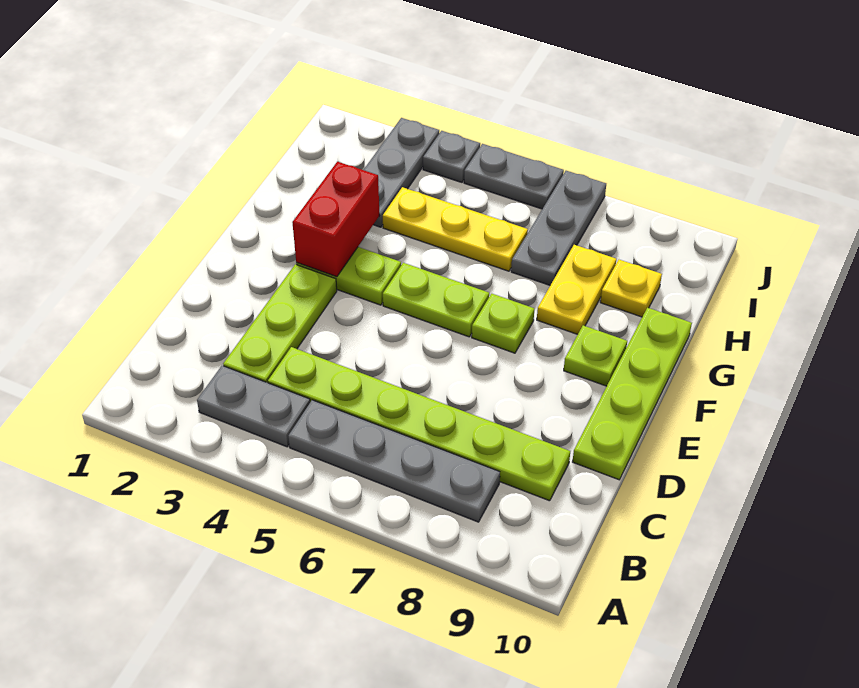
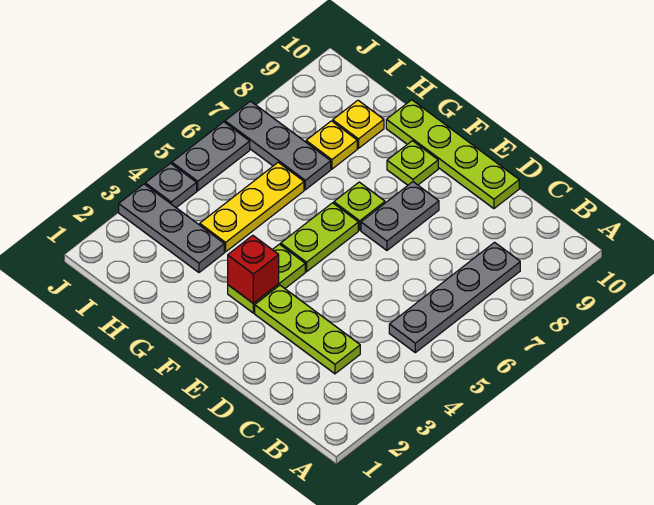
grey plate B3:B4 level 1 -> grey plate E7:E8 level 1
lime plate C4:C9 level 1 -> none
red brick F3:G3 level 2 -> red brick F3 level 2
yellow plate G8:H8 level 1 -> yellow plate H8 level 1

